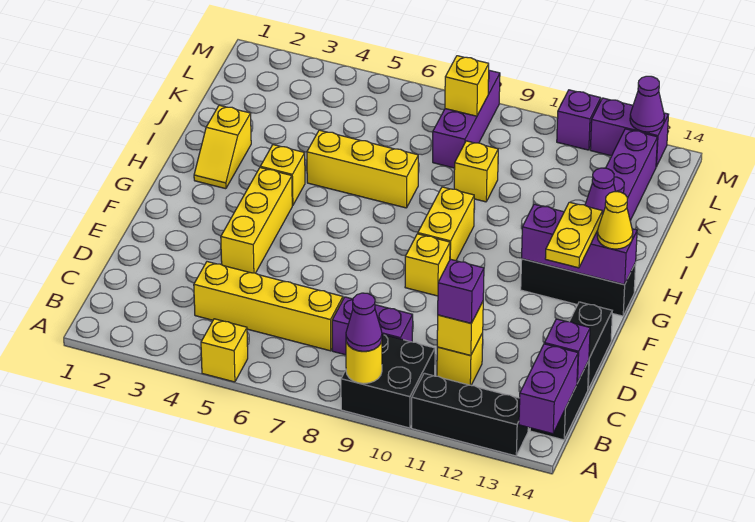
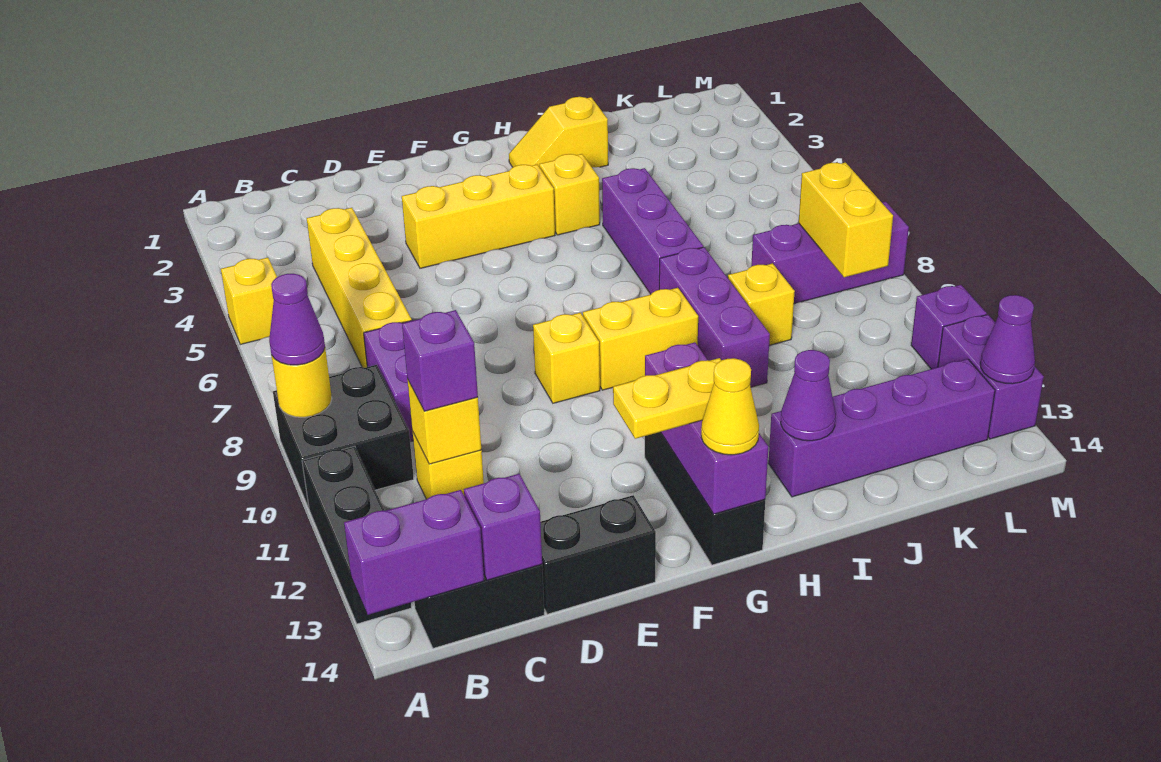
yellow brick I5:I7 level 1 -> purple brick I5:I7 level 1
none -> purple brick I8:I10 level 1
yellow brick L8 level 2 -> yellow brick L8:L9 level 2

